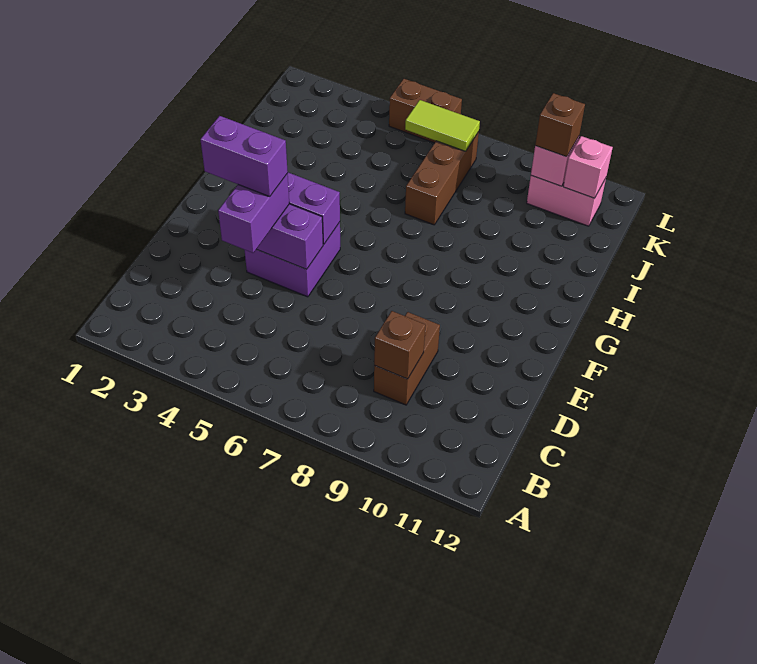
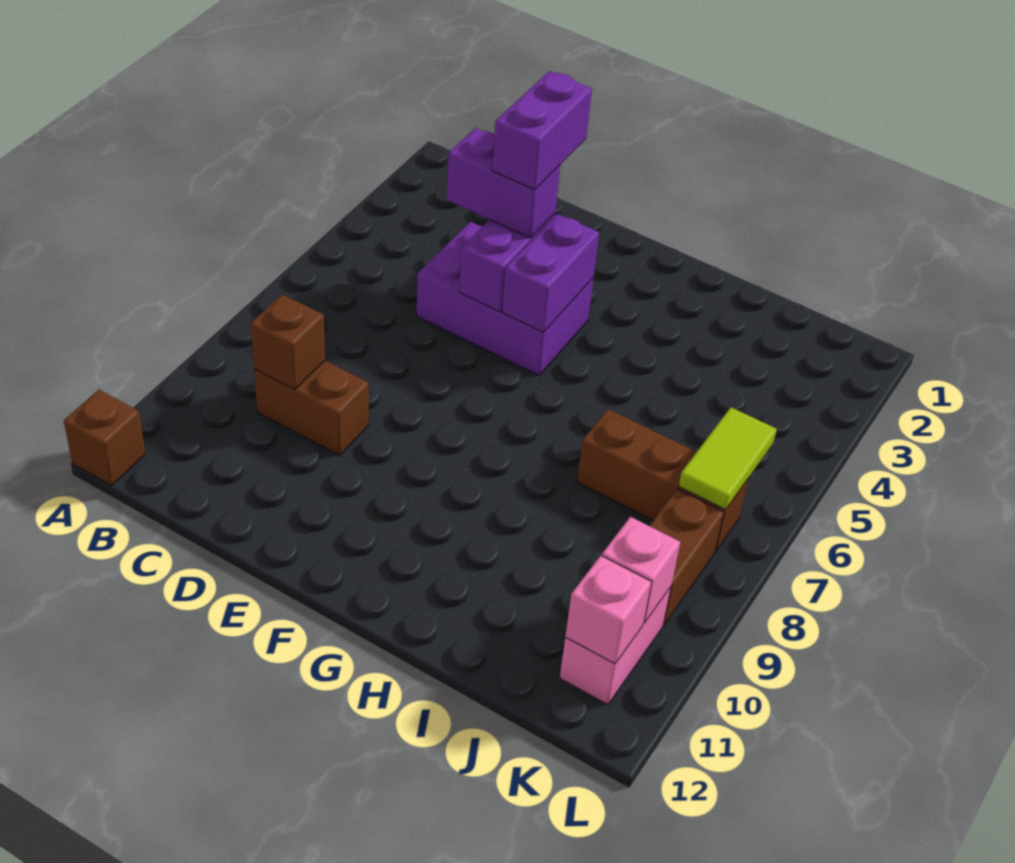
purple brick E4:F5 level 1 -> purple brick D4:F5 level 1
brown brick K10 level 3 -> brown brick A12 level 1
brown brick L5:L6 level 1 -> brown brick K8:K9 level 1

